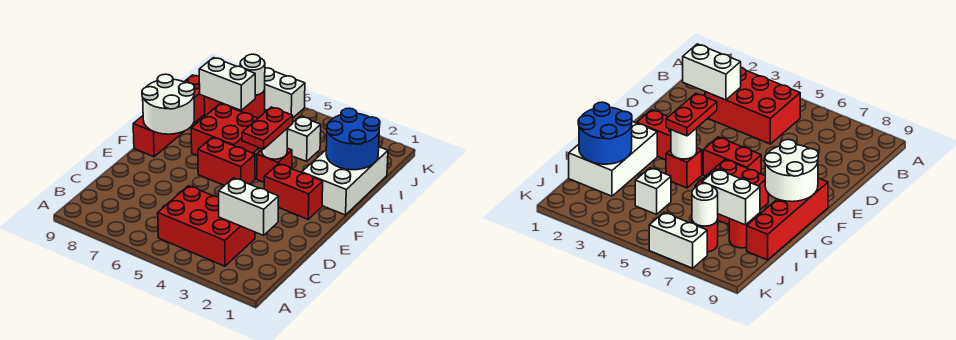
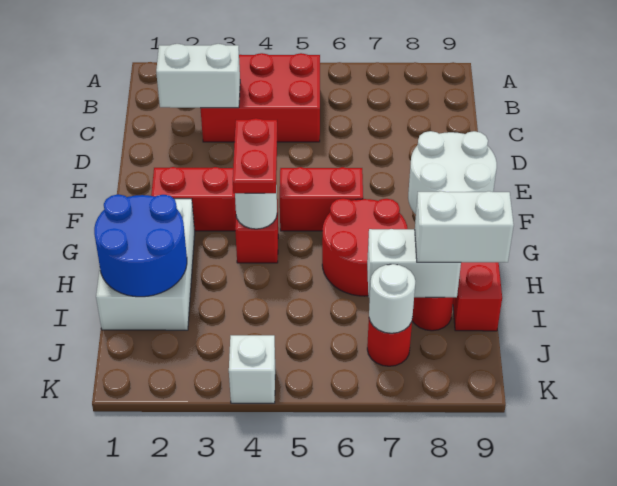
red brick G6:H7 level 1 -> red round brick G6:H7 level 1
white brick I4 level 1 -> white brick K4 level 1
white brick K6:K7 level 1 -> white brick I8:I9 level 3

